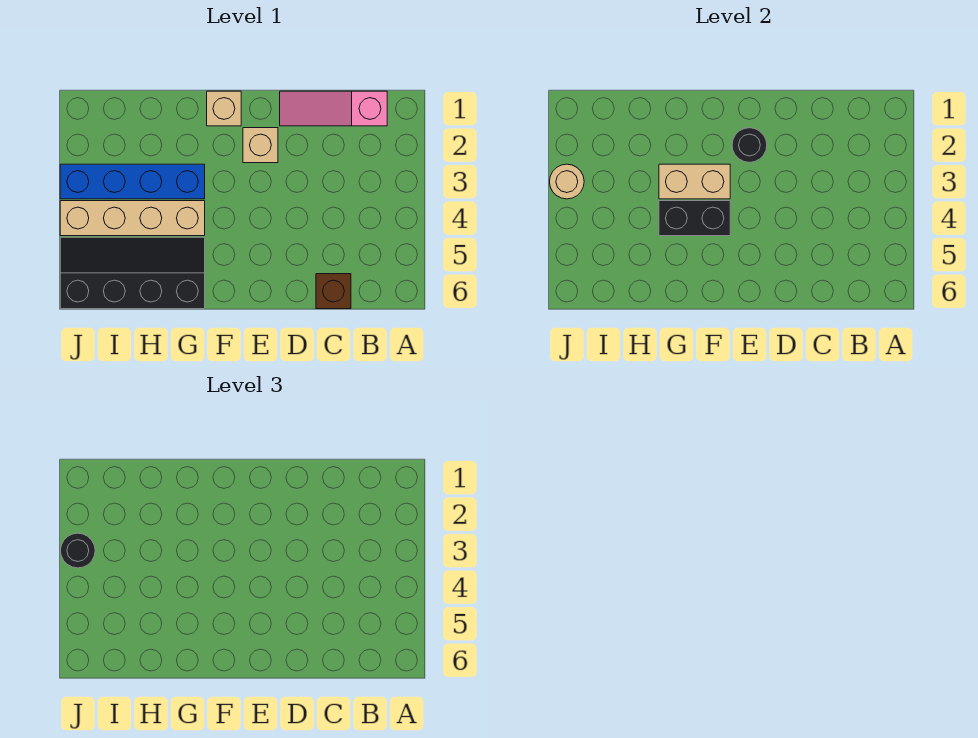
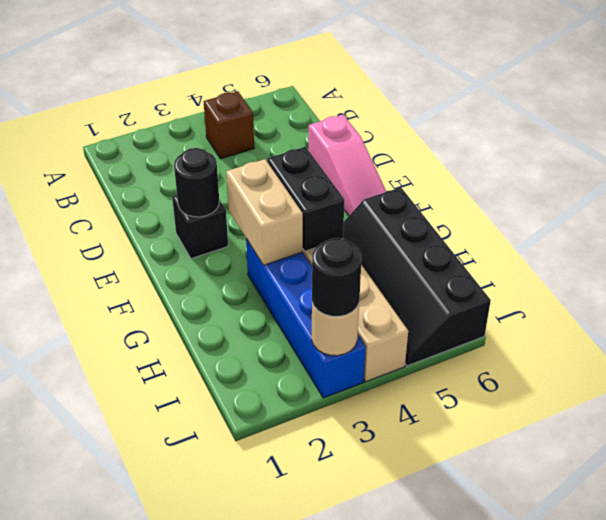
pink slope B1:D1 level 1 top B -> pink slope D6:F6 level 1 top D
brown brick C6 level 1 -> brown brick B4 level 1
tan brick E2 level 1 -> black brick E2 level 1
tan brick F1 level 1 -> none

